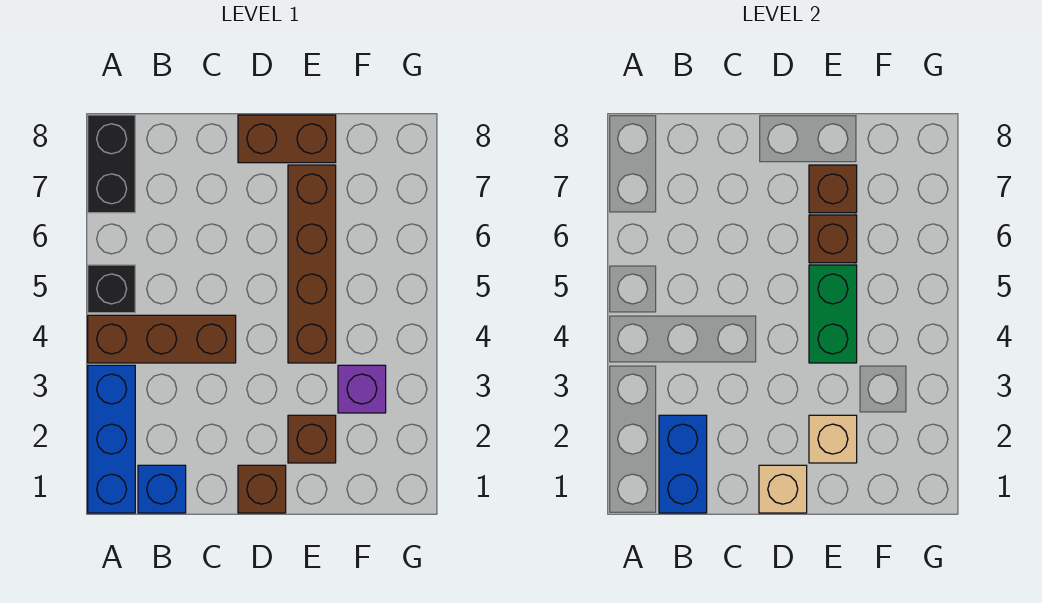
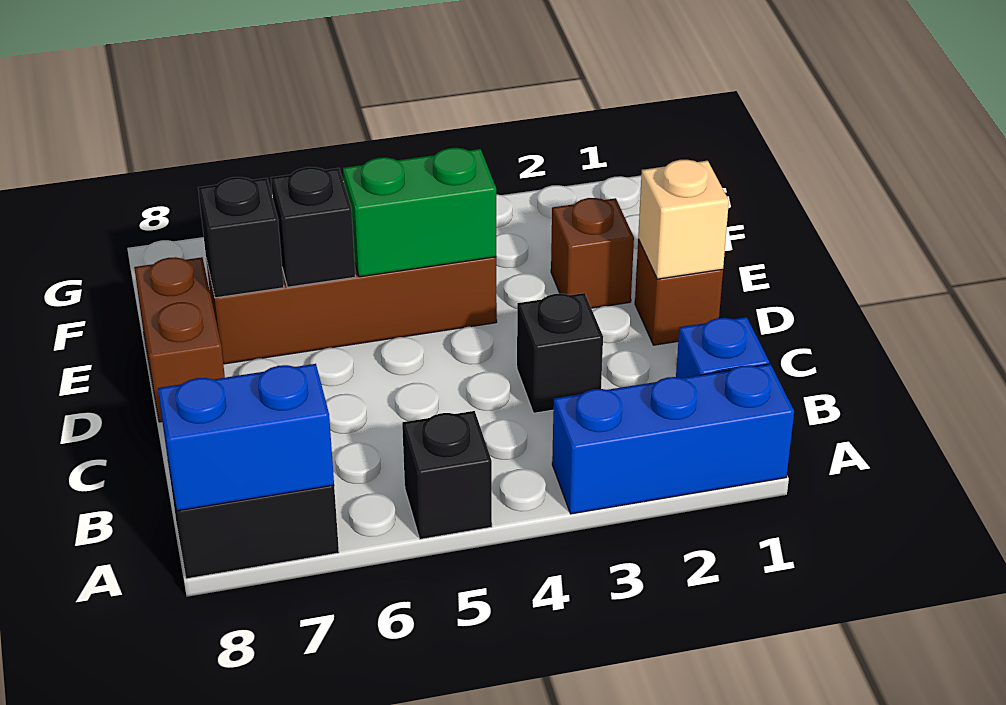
brown brick A4:C4 level 1 -> none
blue brick B1:B2 level 2 -> blue brick A7:A8 level 2
none -> black brick C3 level 1
tan brick E2 level 2 -> none
brown brick E6 level 2 -> black brick E6 level 2
brown brick E7 level 2 -> black brick E7 level 2
purple brick F3 level 1 -> none

